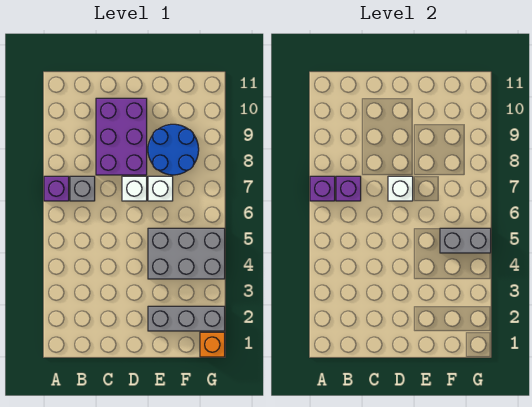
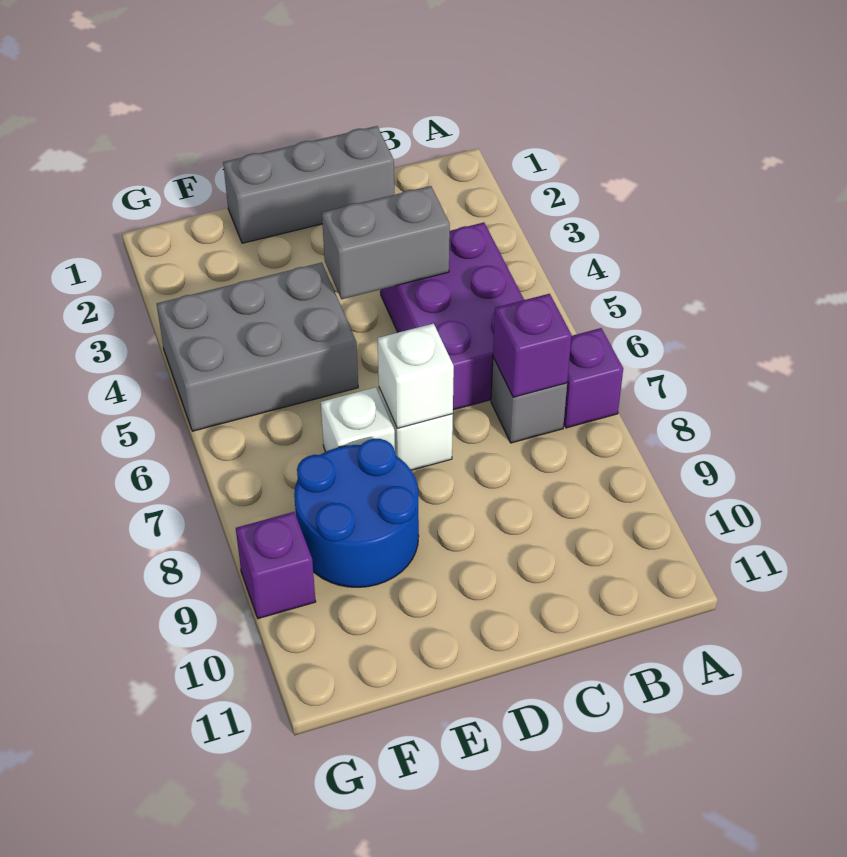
purple brick A7 level 2 -> purple brick G9 level 1
purple brick C8:D10 level 1 -> purple brick B4:C6 level 1
grey brick E2:G2 level 1 -> grey brick C1:E1 level 1
grey brick F5:G5 level 2 -> grey brick C4:D4 level 2
orange brick G1 level 1 -> none

